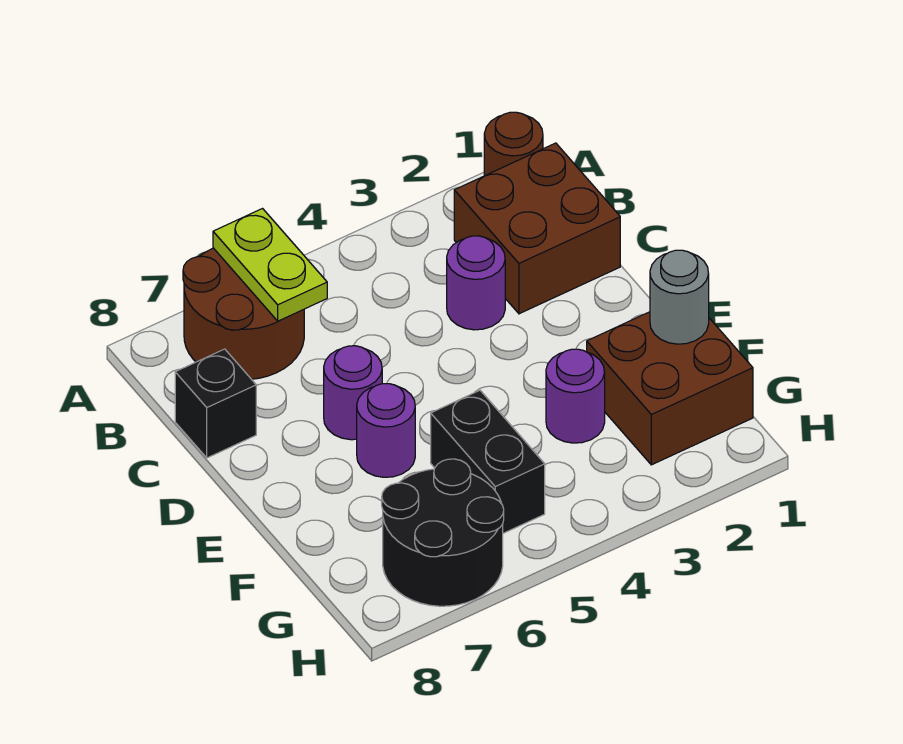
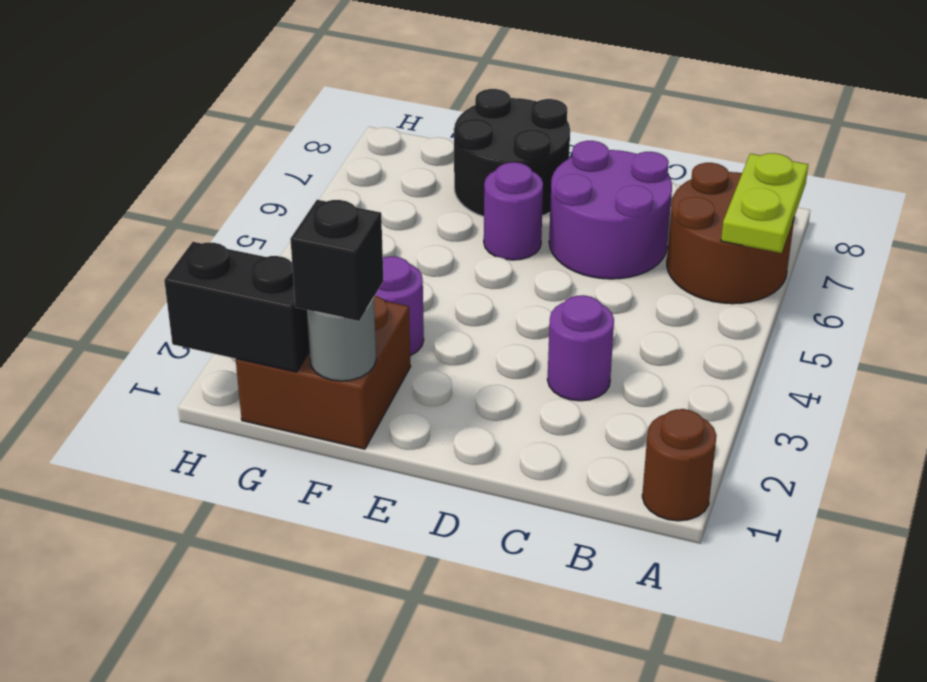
lime plate A6:B6 level 2 -> lime plate A6:A7 level 2
brown brick B1:C2 level 1 -> none
black brick C8 level 1 -> black brick F1 level 3
purple round brick D6 level 1 -> purple round brick C6:D7 level 1
black brick F5:G5 level 1 -> black brick G1:H1 level 2
black round brick G6:H7 level 1 -> black round brick E7:F8 level 1

